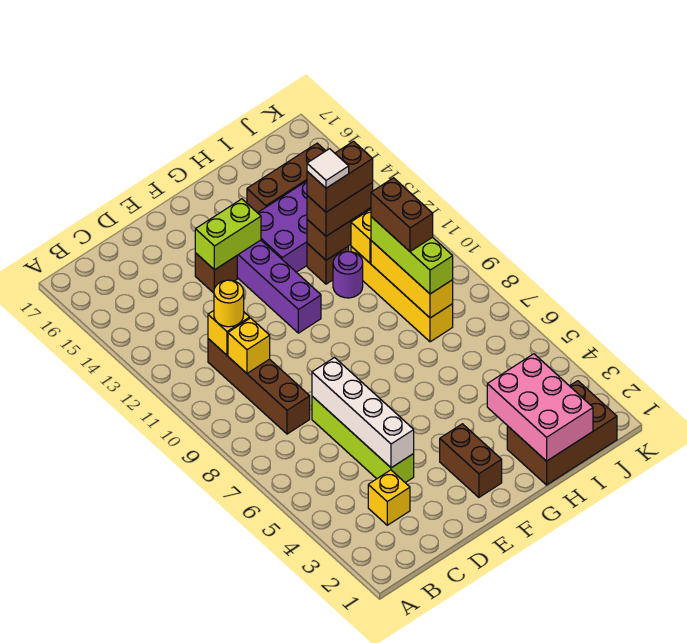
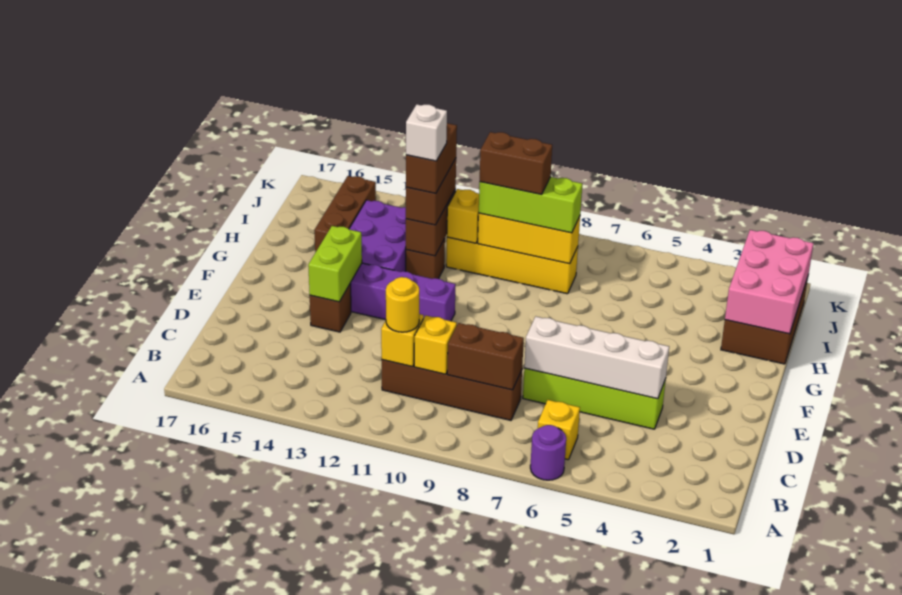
yellow brick C3 level 1 -> yellow brick B6 level 1
brown brick F2:F3 level 1 -> brown brick C8:C9 level 2
pink brick H1:I3 level 2 -> pink brick H1:J2 level 2
purple round brick H11 level 1 -> purple round brick A6 level 1
white tile H12 level 5 -> white brick H12 level 5

